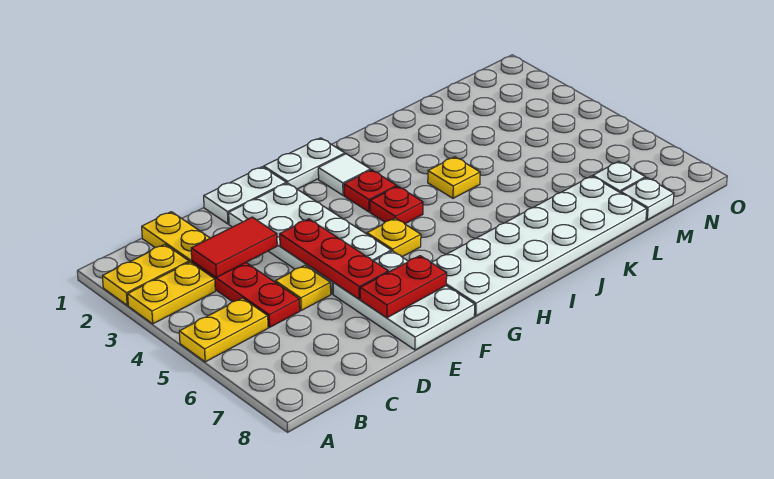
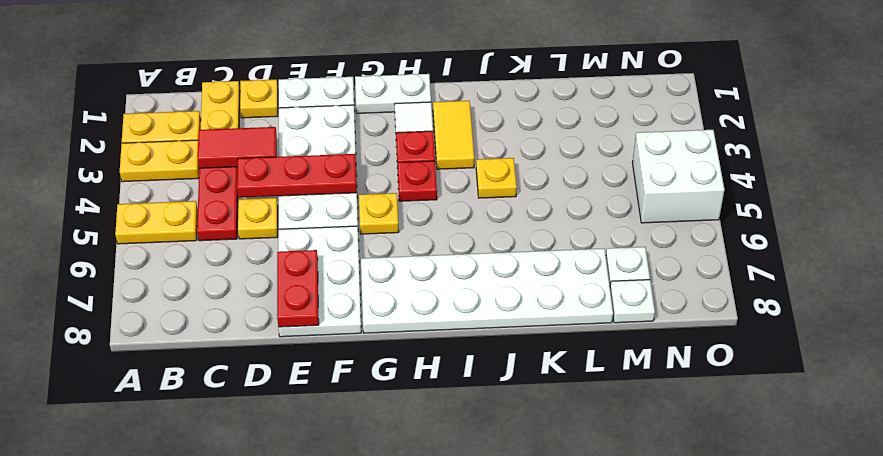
none -> yellow plate D1 level 1
red plate E4:E6 level 2 -> red plate D4:F4 level 2
red plate E7:F7 level 2 -> red plate E7:E8 level 2
none -> yellow tile I2:I3 level 1
none -> white brick N4:O5 level 1

